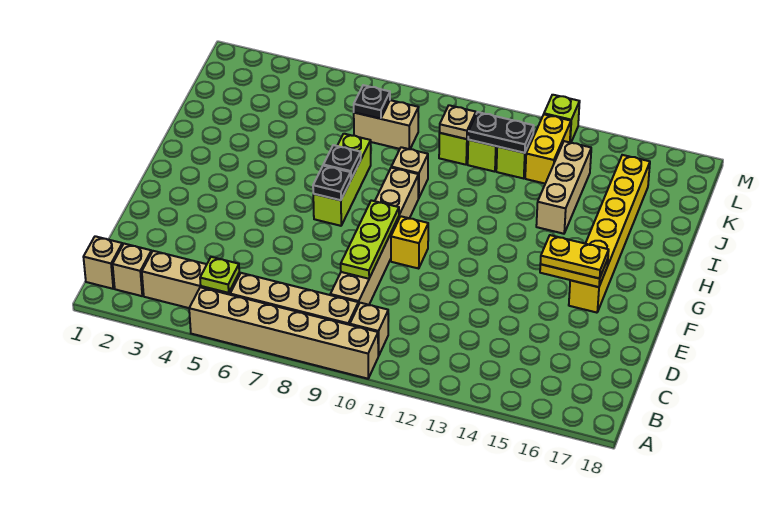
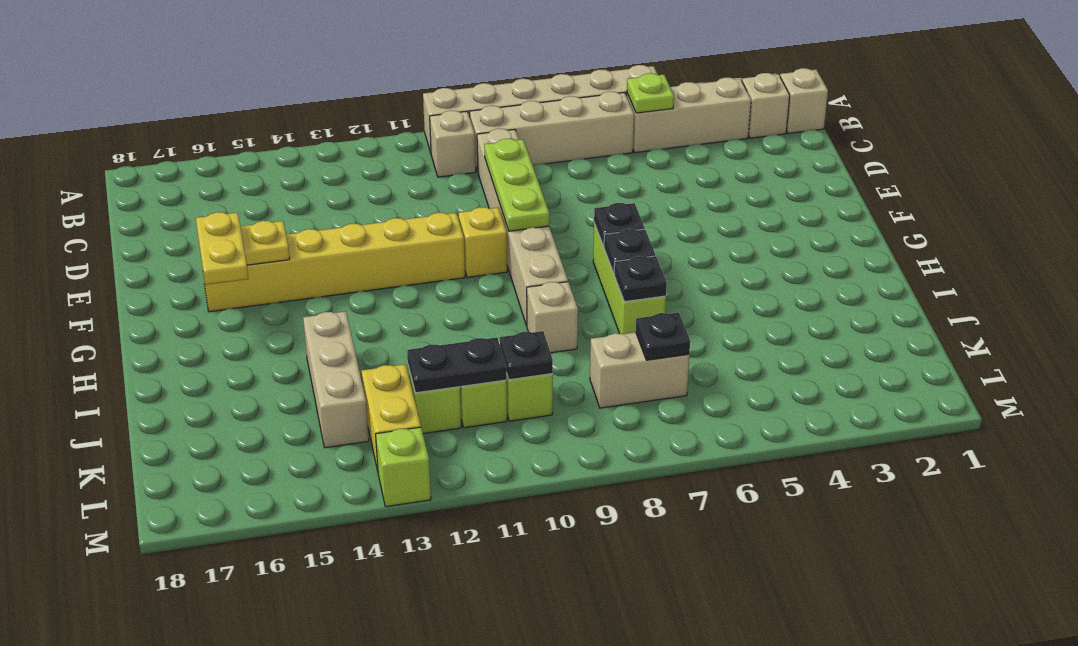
yellow plate F15:F16 level 3 -> yellow plate F16:G16 level 3
yellow brick F16:K16 level 1 -> yellow brick F11:F16 level 1
none -> black plate I7 level 2
tan plate K10 level 2 -> black plate K10 level 2

